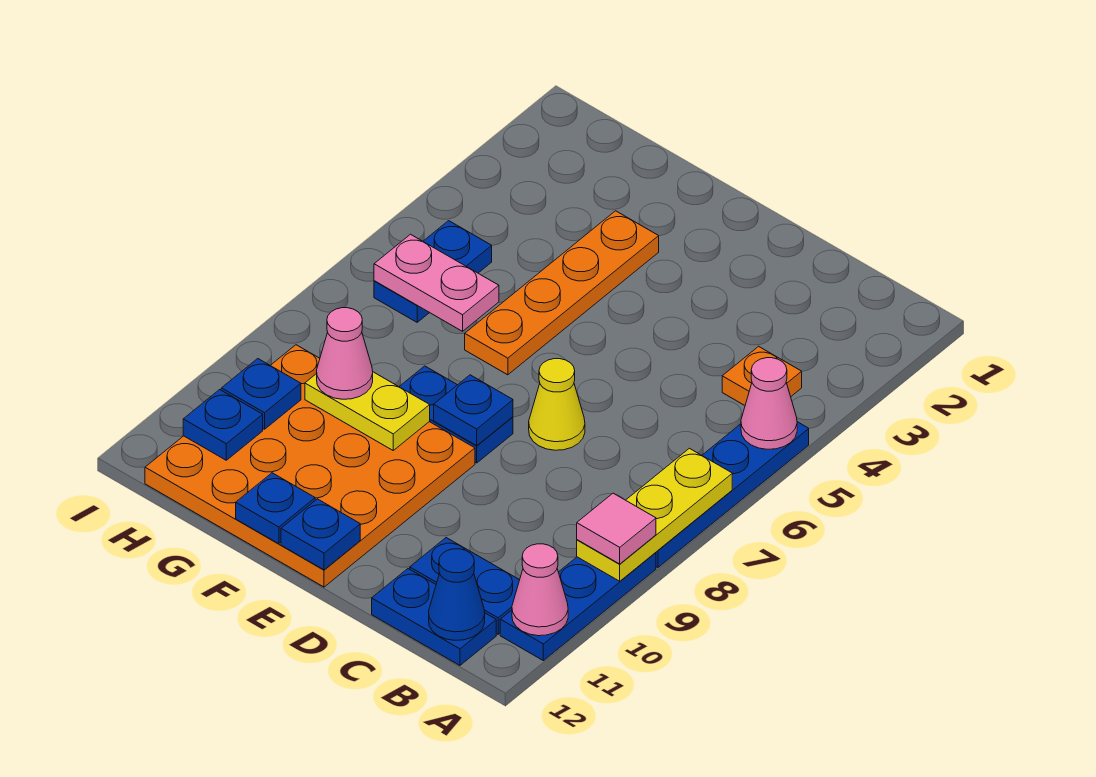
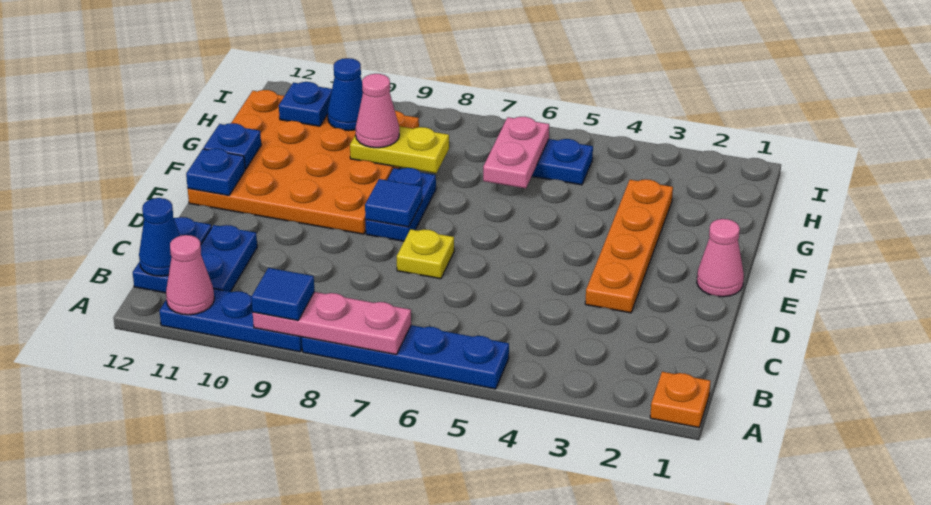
pink cone A5 level 2 -> pink cone E1 level 1
yellow plate A7:A9 level 2 -> pink plate A7:A9 level 2
pink tile A9 level 3 -> blue tile A9 level 3
orange plate B4 level 1 -> orange plate A1 level 1
yellow cone D7 level 1 -> yellow plate D7 level 1
blue plate E8 level 2 -> blue tile E8 level 2
orange plate F3:F6 level 1 -> orange plate D3:G3 level 1
yellow plate F9:G9 level 2 -> yellow plate G8:G9 level 2
blue plate H10 level 2 -> blue cone H10 level 2

